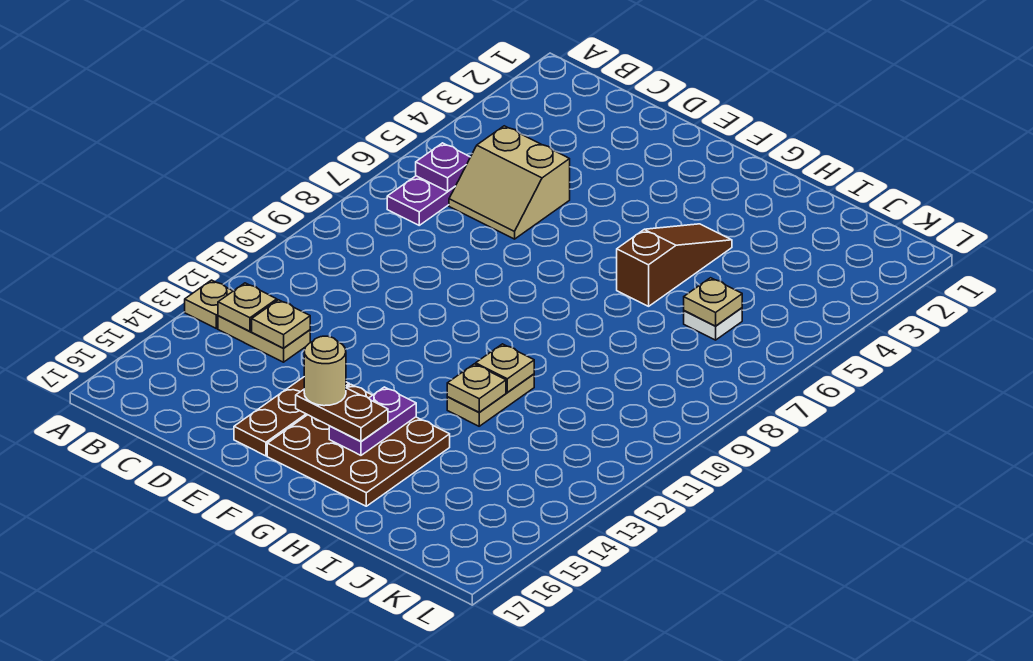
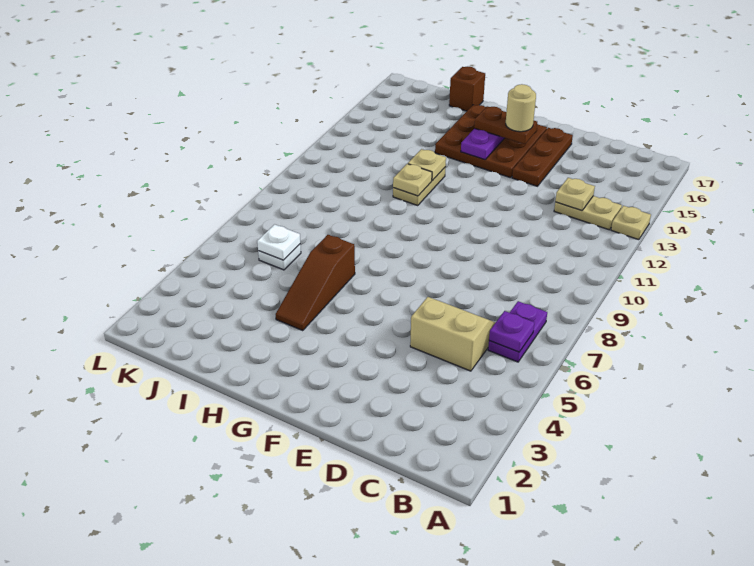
tan plate B13 level 2 -> none
none -> brown brick I17 level 1
tan plate J6 level 2 -> white plate J6 level 2

